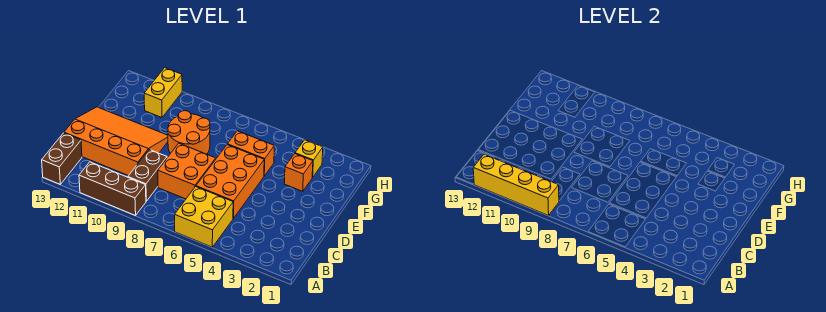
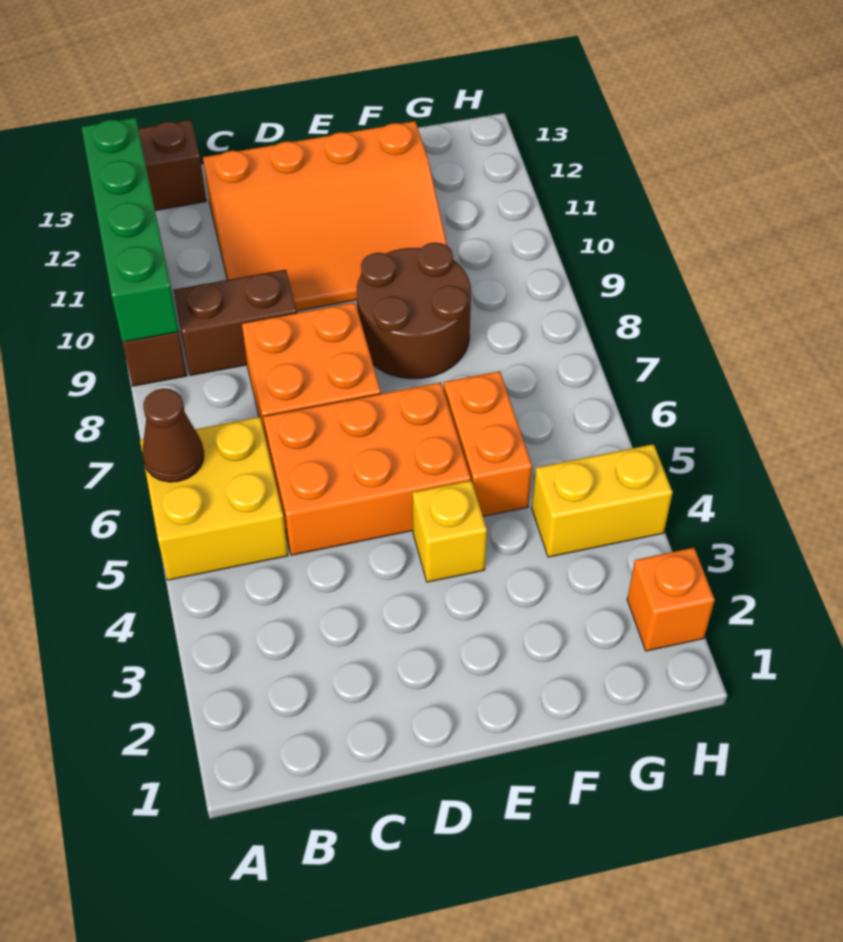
none -> brown cone A6 level 2
yellow brick A9:A12 level 2 -> green brick A9:A12 level 2
orange slope C10:E13 level 1 top C -> orange slope C10:F12 level 1 top 12
orange round brick E8:F9 level 1 -> brown round brick E8:F9 level 1
orange brick F3 level 1 -> orange brick H2 level 1
yellow brick G3 level 1 -> yellow brick E4 level 1
yellow brick G11:H11 level 1 -> yellow brick G4:H4 level 1

